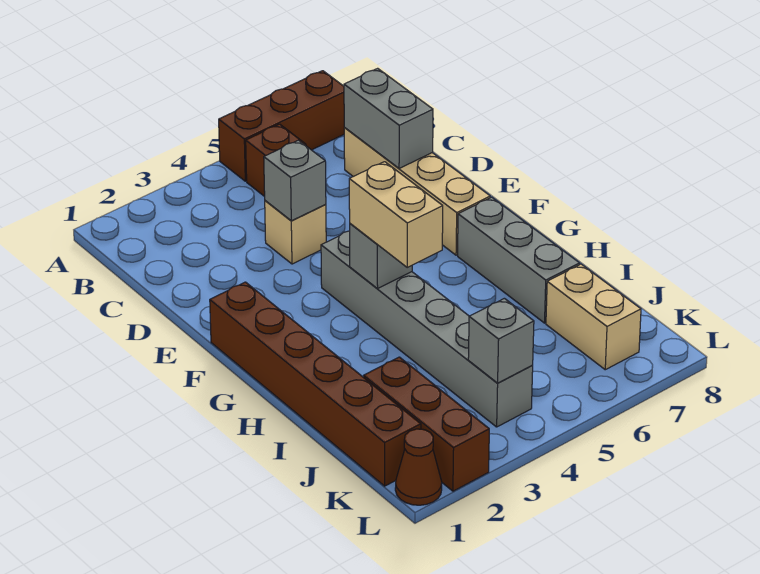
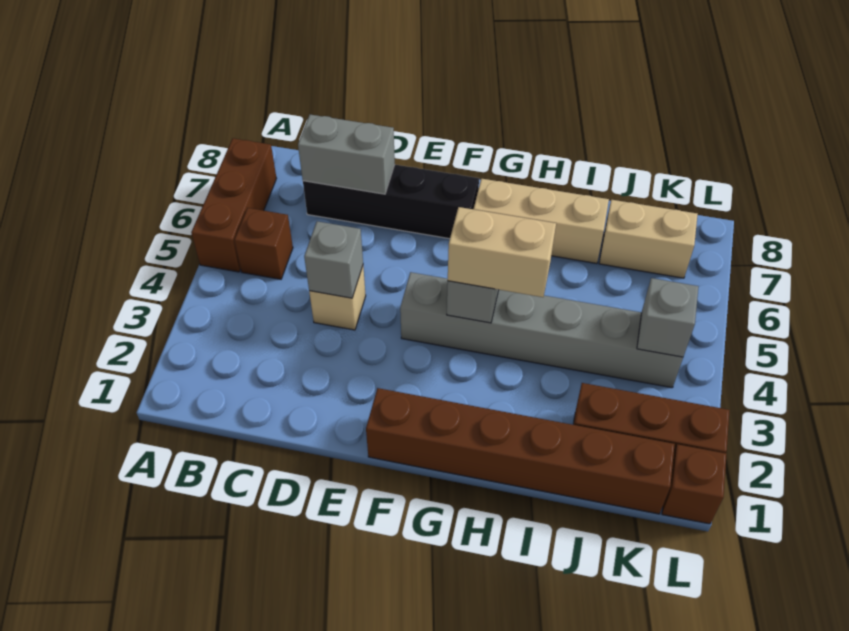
tan brick C7:F7 level 1 -> black brick C7:F7 level 1
grey brick G7:I7 level 1 -> tan brick G7:I7 level 1
brown cone L1 level 1 -> brown brick L1 level 1

